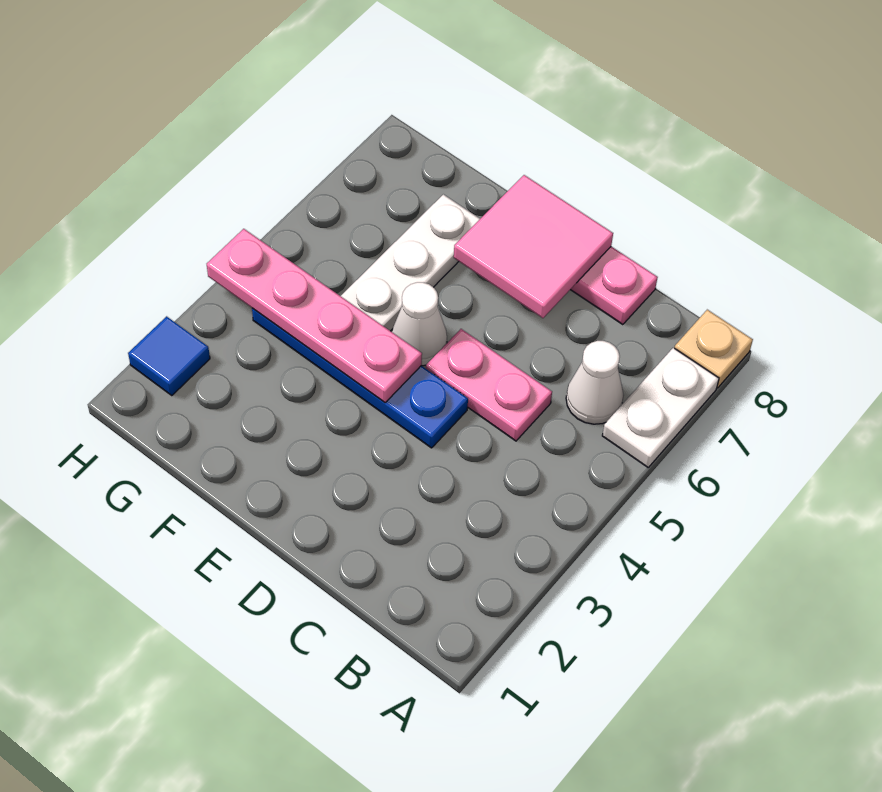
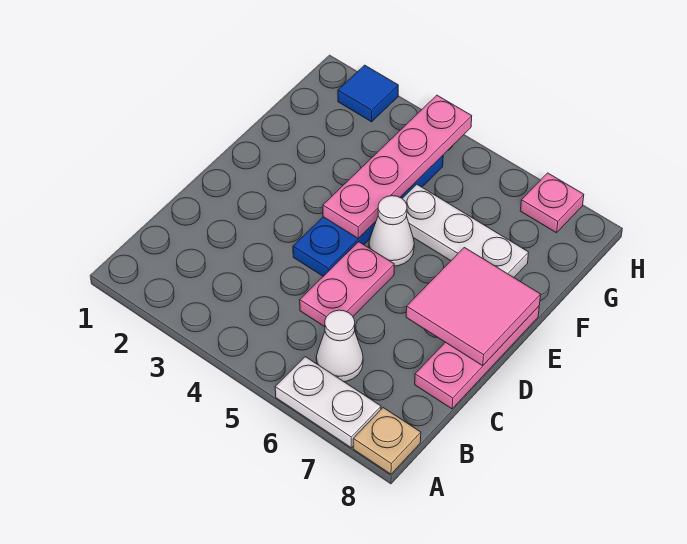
none -> pink plate H7 level 1

